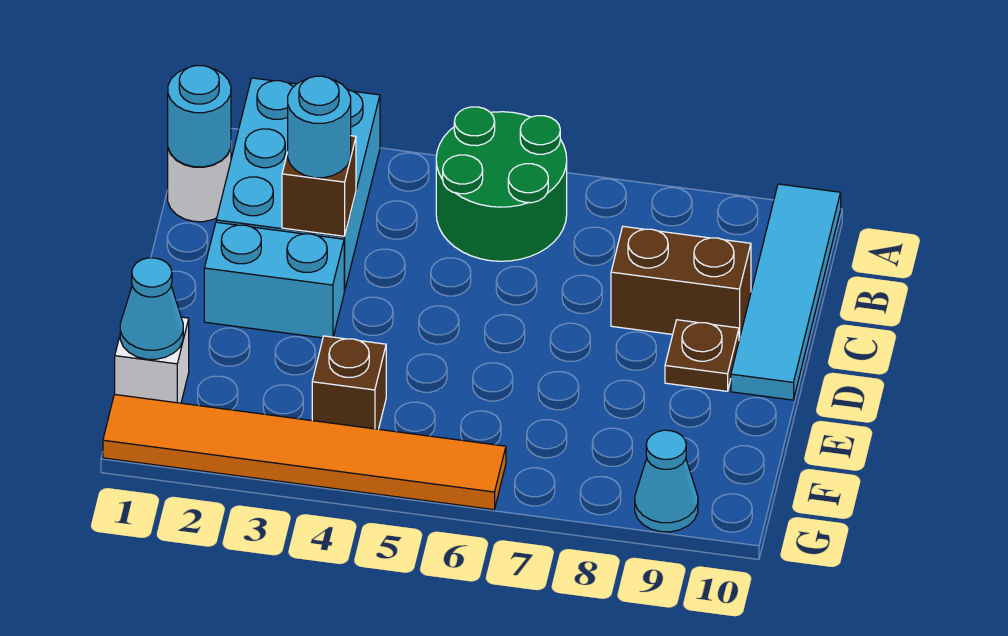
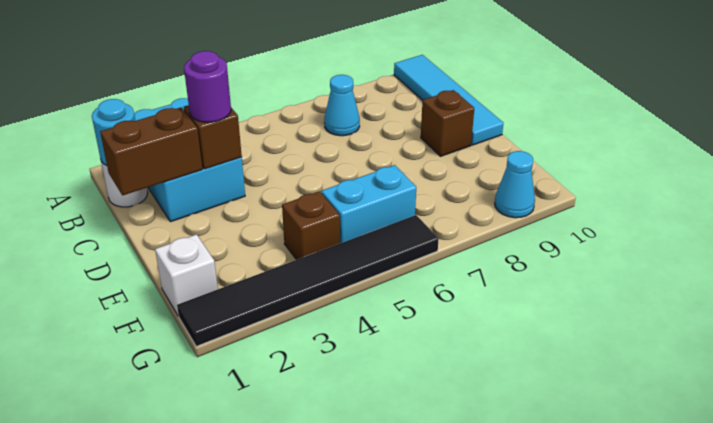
green round brick A5:B6 level 1 -> none
cyan round brick C3 level 3 -> purple round brick C3 level 3
brown brick C8:C9 level 1 -> brown brick C1:C2 level 2
cyan brick D2:D3 level 1 -> cyan brick F5:F6 level 1
brown plate D9 level 1 -> brown brick D9 level 1
cyan cone F1 level 2 -> cyan cone B7 level 1
orange tile G1:G6 level 1 -> black tile G1:G6 level 1

